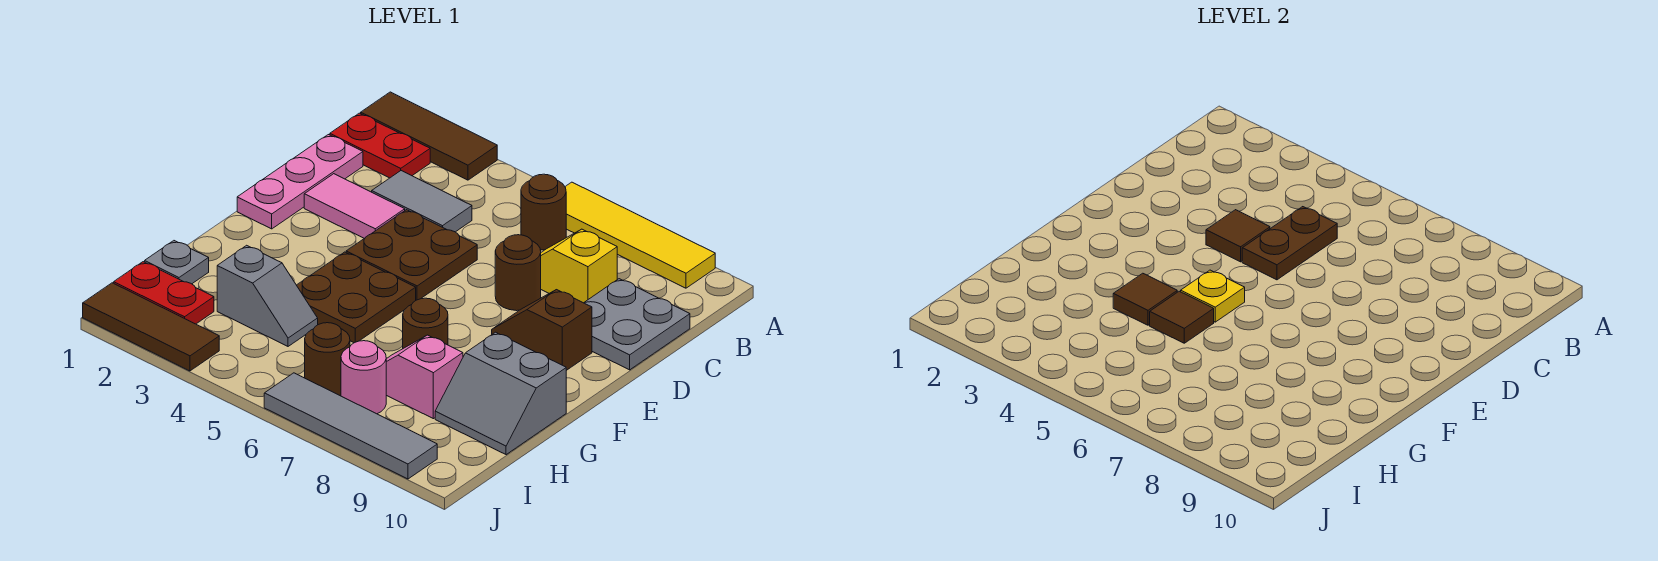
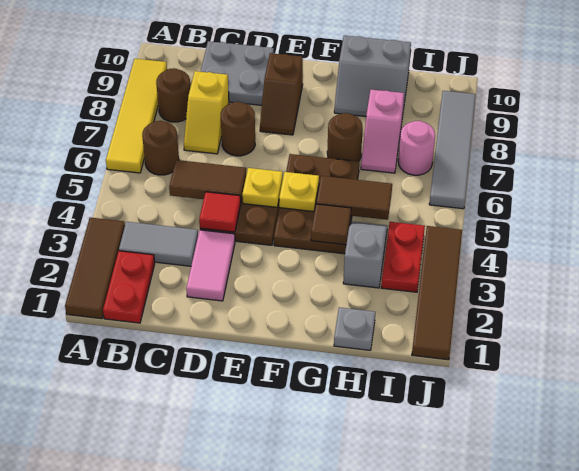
pink plate C1:E1 level 1 -> none
grey tile C3:C4 level 1 -> grey tile B3:C3 level 1
brown plate C5:D5 level 2 -> brown tile C5:D5 level 2
brown tile D4 level 2 -> red tile D4 level 2
none -> yellow plate E5 level 2
brown plate F4:G5 level 1 -> brown plate F4:G6 level 1
brown tile G5 level 2 -> brown tile G5:H5 level 2
grey slope G9:H10 level 1 top G -> grey slope G9:H10 level 1 top 10
red plate I1:I2 level 1 -> red plate I3:I4 level 1
brown round brick I6 level 1 -> brown round brick B8 level 1
brown tile J1:J3 level 1 -> brown tile J1:J4 level 1

